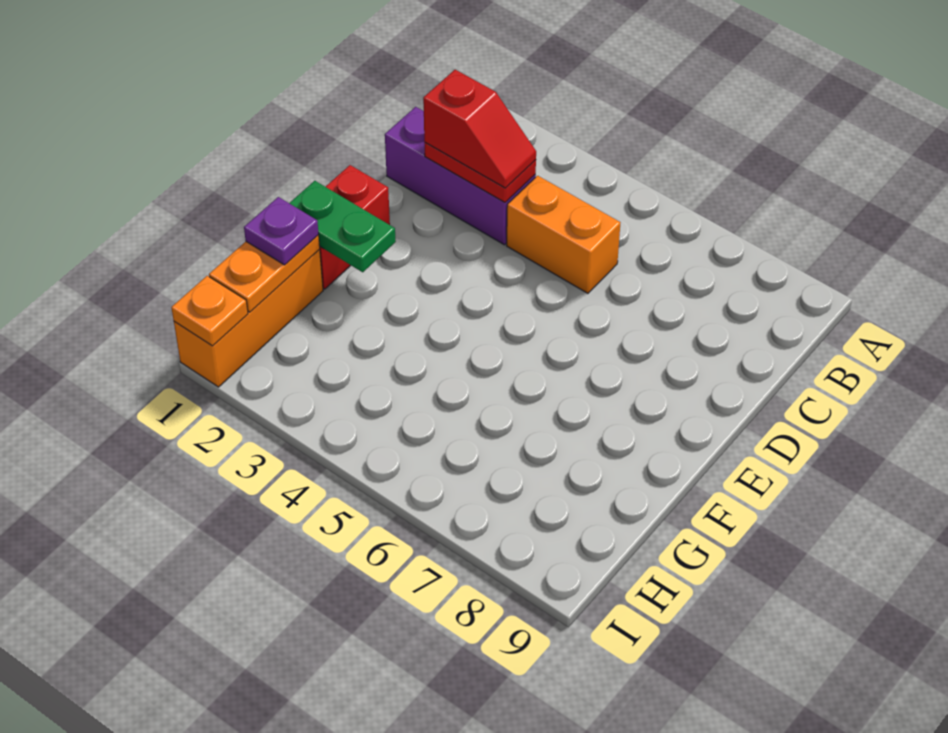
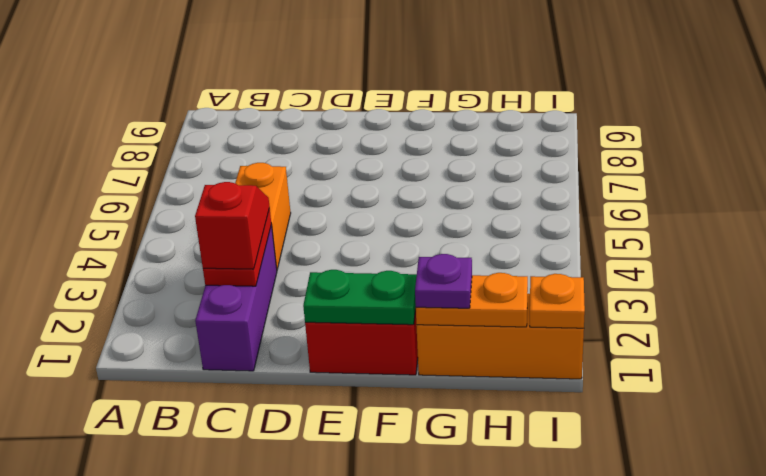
green plate F1:F2 level 2 -> green plate E1:F1 level 2

